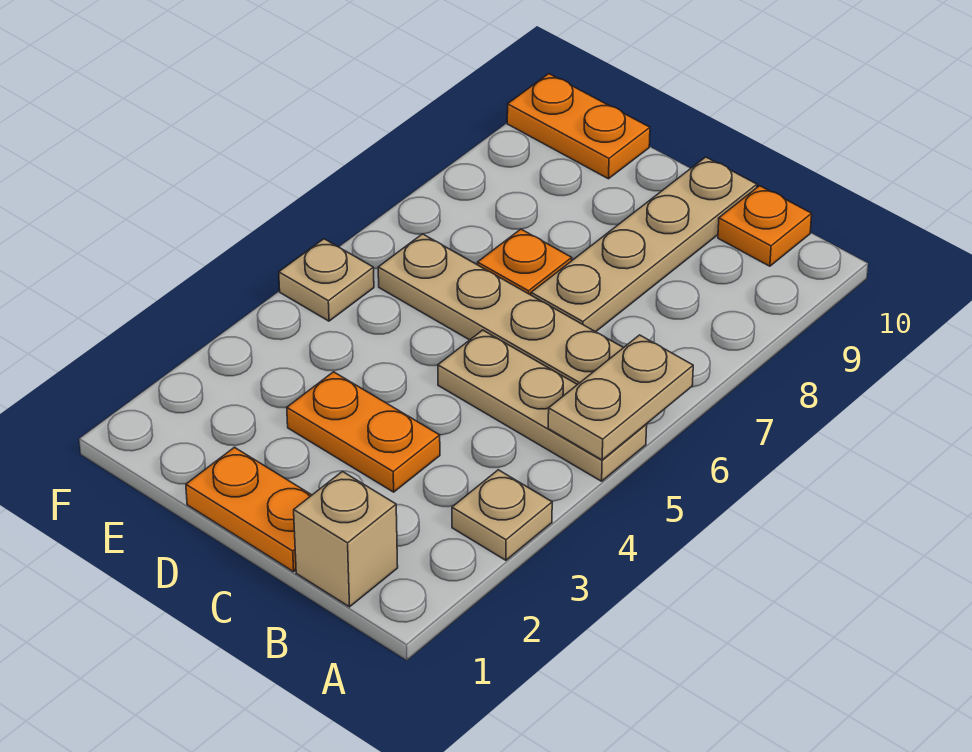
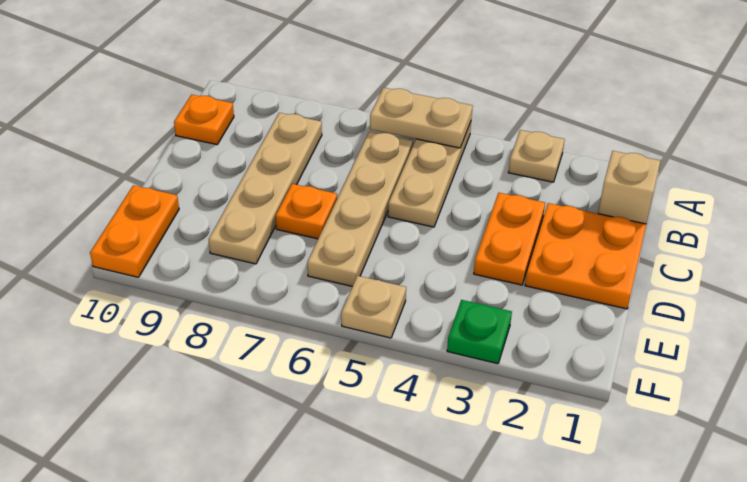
orange plate C1:D1 level 1 -> orange plate C1:D2 level 1
tan plate C7:C10 level 1 -> tan plate B8:E8 level 1
none -> green plate F3 level 1

